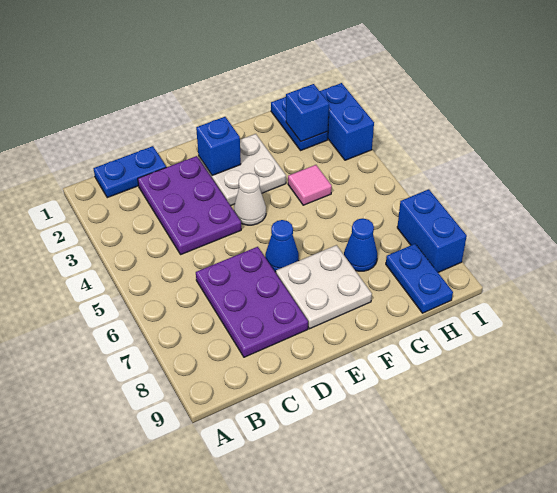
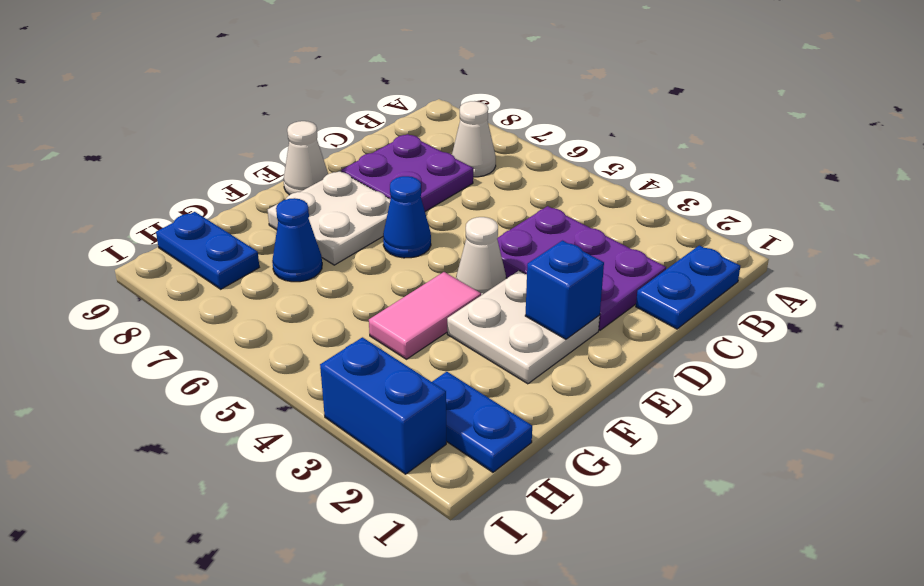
none -> white cone B7 level 1
purple plate C6:D8 level 1 -> purple plate C7:D8 level 1
none -> white cone E9 level 1
pink tile G4 level 1 -> pink tile F4:G4 level 1
blue brick H2 level 2 -> none
blue brick I7:I8 level 1 -> none

